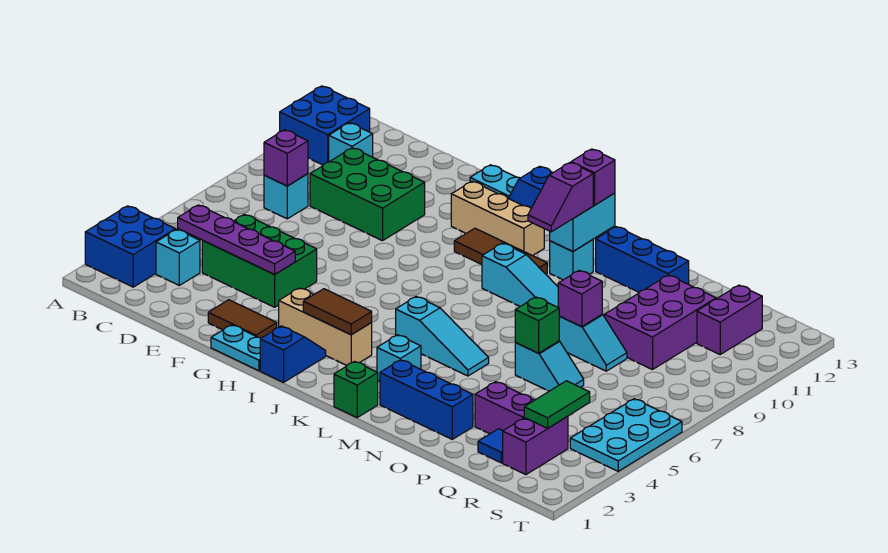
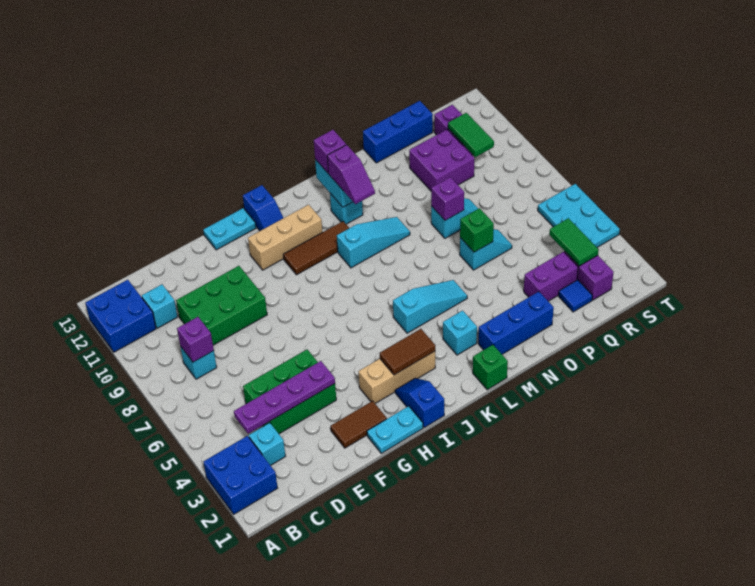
blue brick M12:O12 level 1 -> blue brick O13:Q13 level 1
purple brick P9:Q11 level 1 -> purple brick P10:Q11 level 1
none -> green tile R10:R11 level 2

